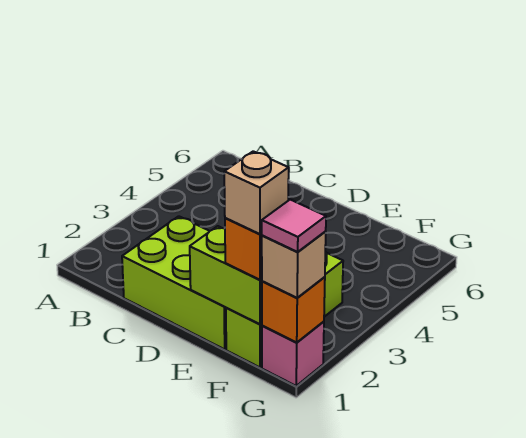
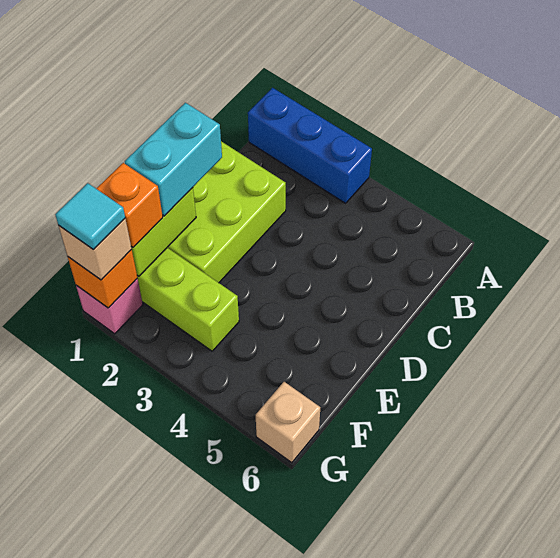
none -> blue brick A1:A3 level 1
none -> cyan brick D1:E1 level 3
tan brick F1 level 4 -> tan brick G6 level 1
pink tile G1 level 4 -> cyan tile G1 level 4

